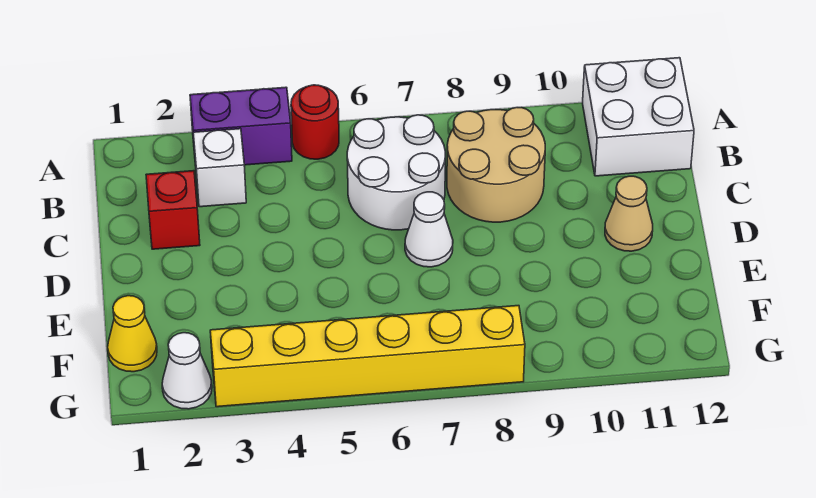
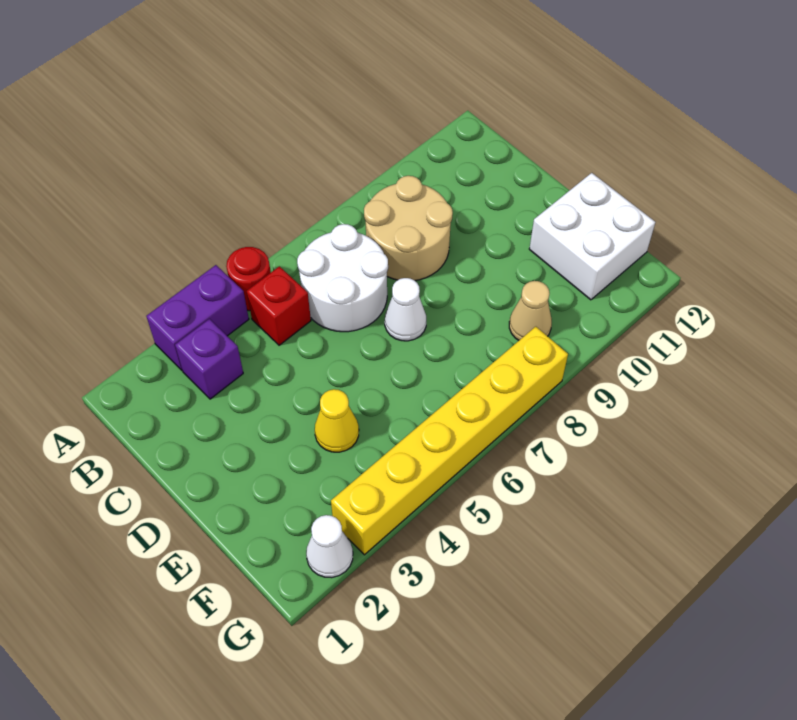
white brick A11:B12 level 1 -> white brick E11:F12 level 1
white brick B3 level 1 -> purple brick B3 level 1
red brick C2 level 1 -> red brick B5 level 1
tan cone D11 level 1 -> tan cone F9 level 1
yellow cone F1 level 1 -> yellow cone E4 level 1

